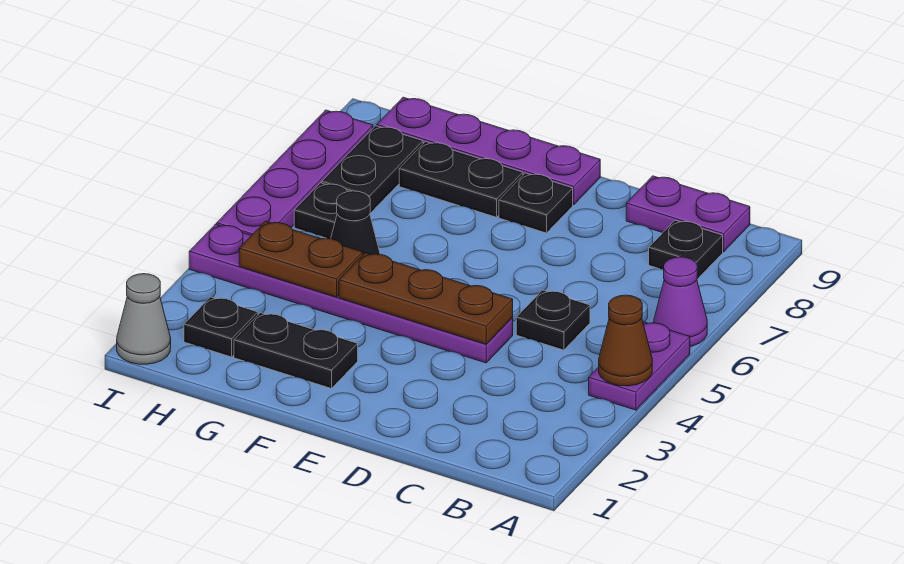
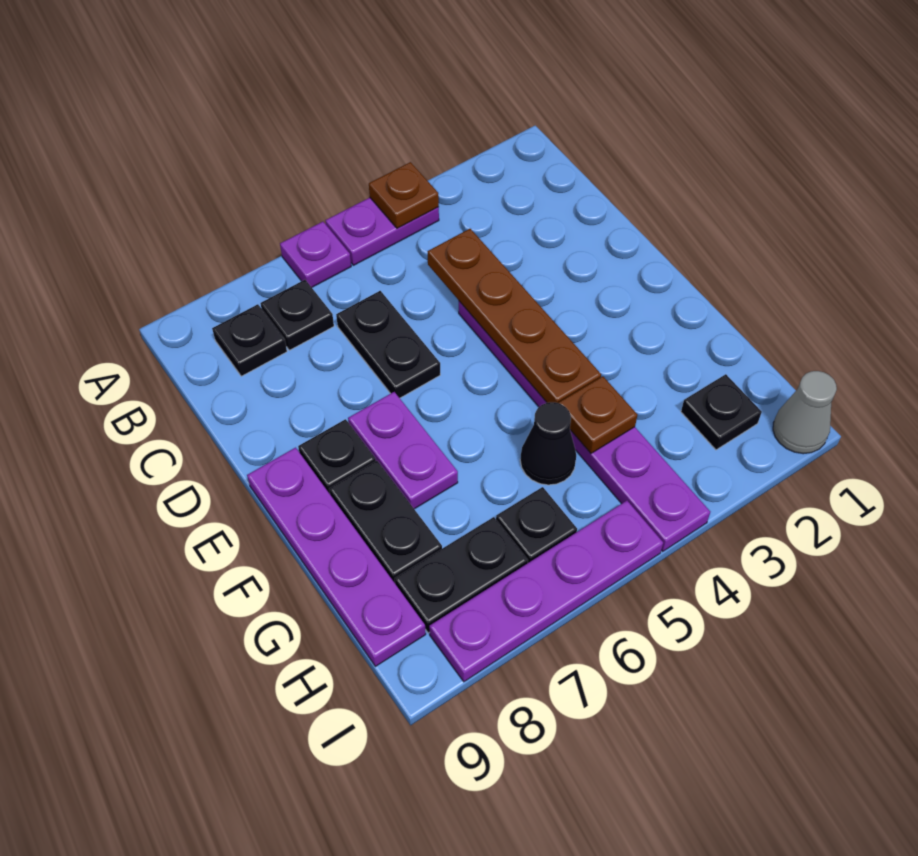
brown cone A4 level 2 -> brown plate A4 level 2
purple cone A6 level 1 -> purple plate A6 level 1
purple plate B9:C9 level 1 -> purple plate E7:F7 level 1
black plate C5 level 1 -> black plate B7 level 1
brown plate D4:F4 level 2 -> brown plate C4:F4 level 2
black plate F2:G2 level 1 -> black plate C6:D6 level 1
brown plate G4:H4 level 2 -> brown plate G4 level 2

